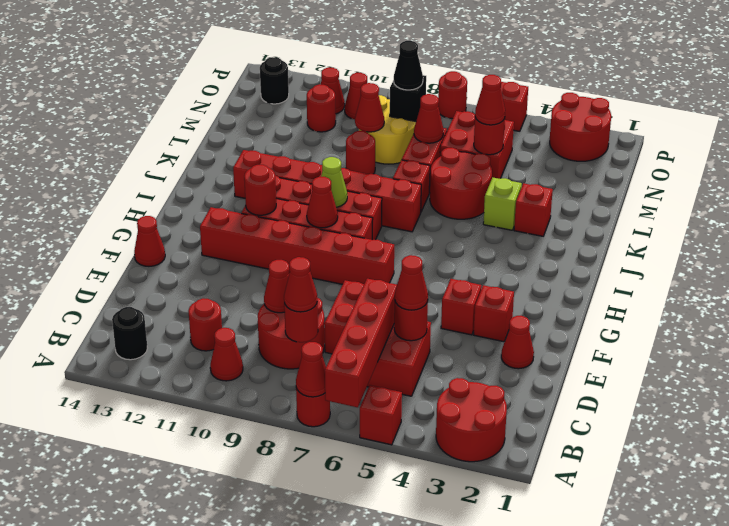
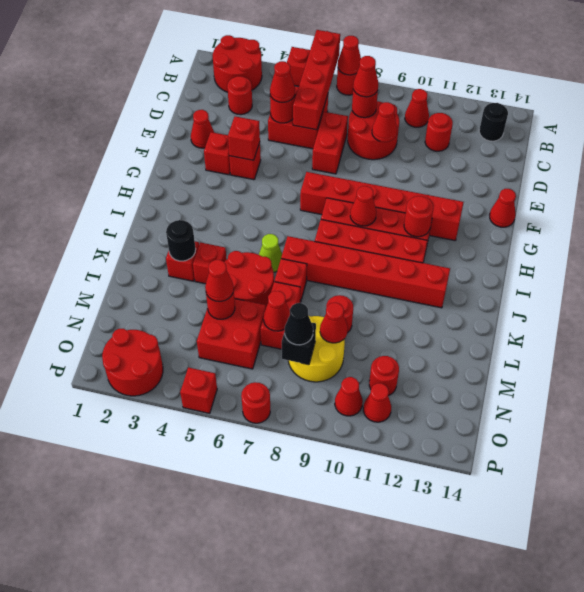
none -> red round brick C3 level 1
none -> red brick F4 level 2
lime cone I9 level 2 -> lime cone J6 level 1
lime brick K4 level 1 -> red brick K4 level 1
black round brick O13 level 1 -> black round brick K3 level 2

